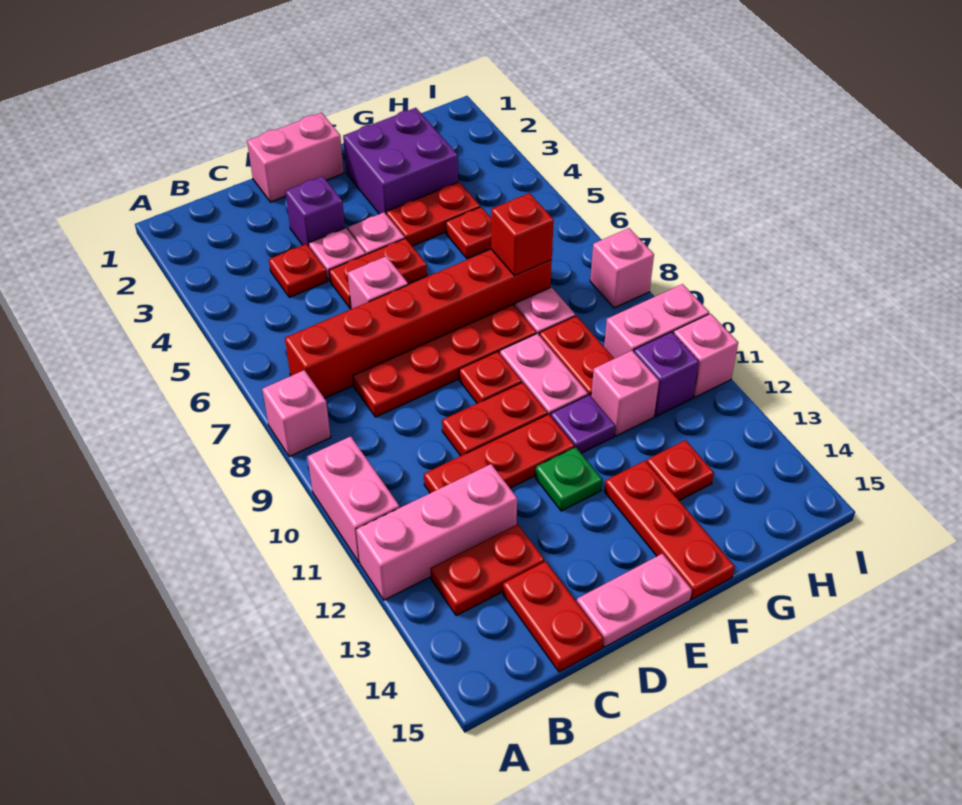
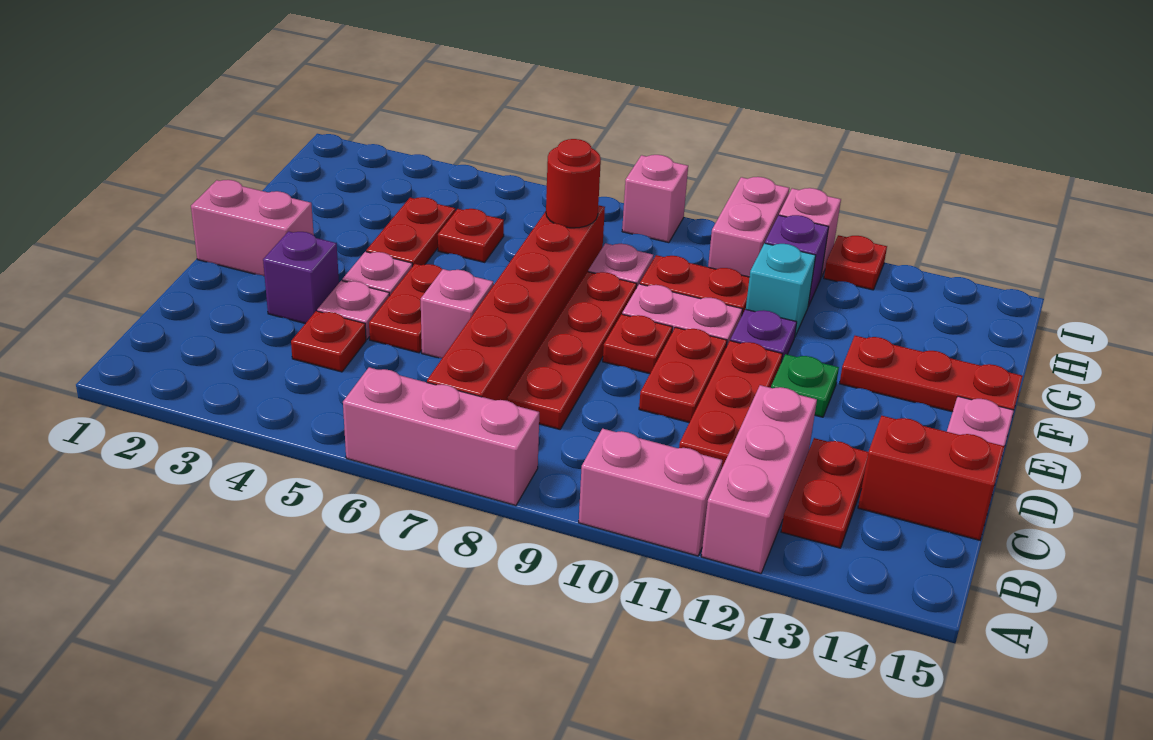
pink brick A8 level 1 -> pink brick A6:A8 level 1
red plate C14:C15 level 1 -> red brick C14:C15 level 1
pink brick D1:E1 level 1 -> pink brick E1:E2 level 1
purple brick F2:G3 level 1 -> none
red brick G7 level 2 -> red round brick G7 level 2
pink brick G11 level 1 -> cyan brick G11 level 1
red plate G13 level 1 -> red plate I12 level 1

